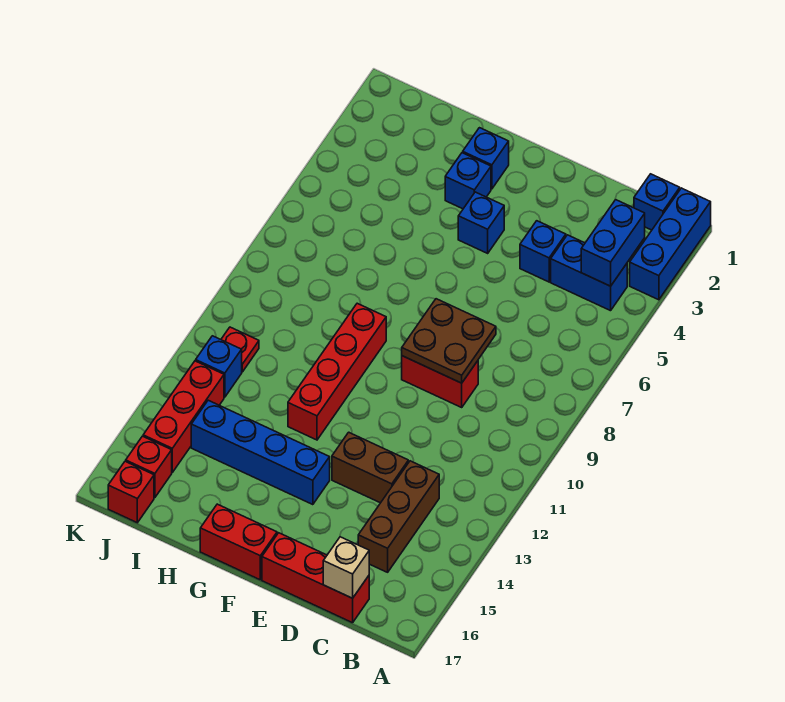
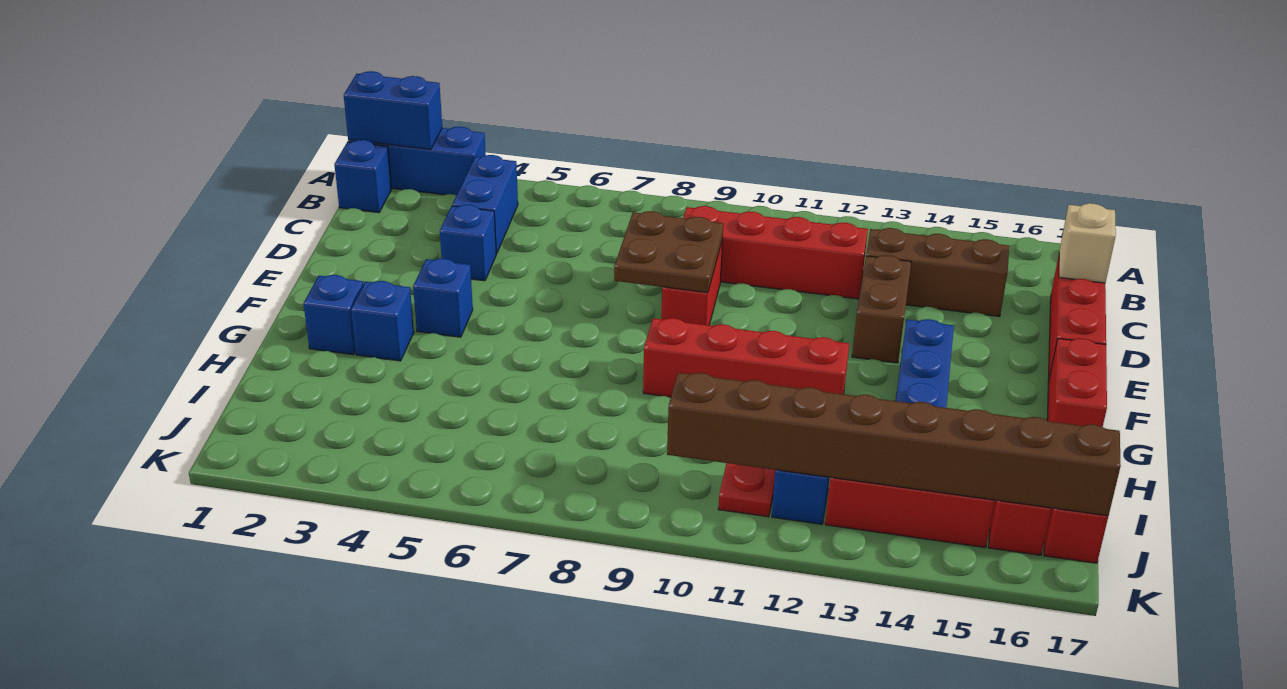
blue brick B3:B4 level 2 -> blue brick A1:A2 level 2
none -> red brick C9:C12 level 1
none -> brown brick J10:J17 level 2

